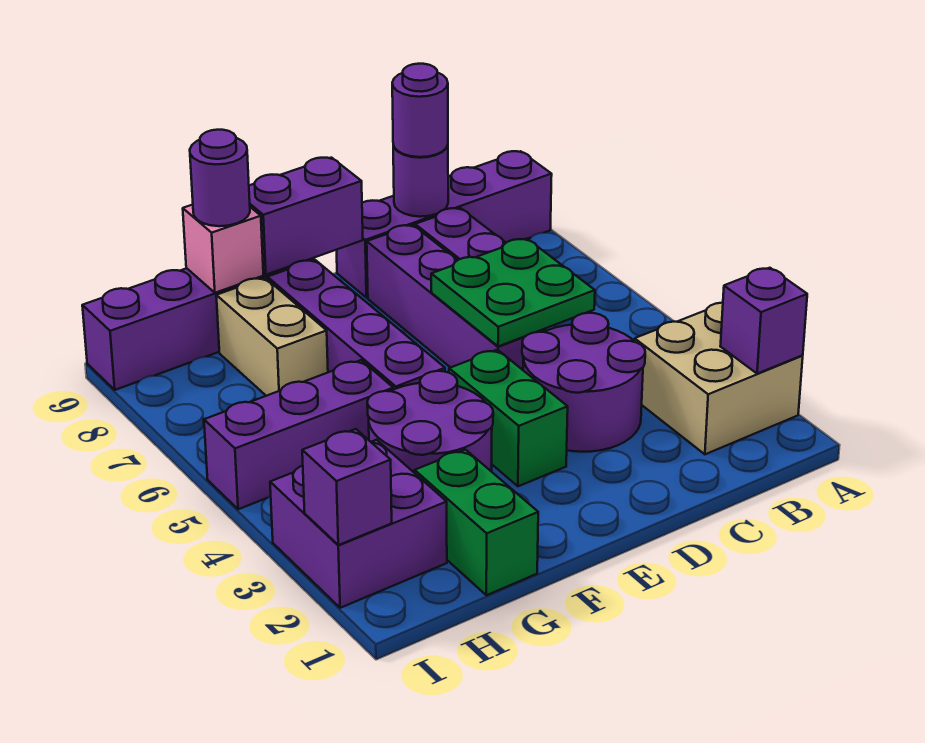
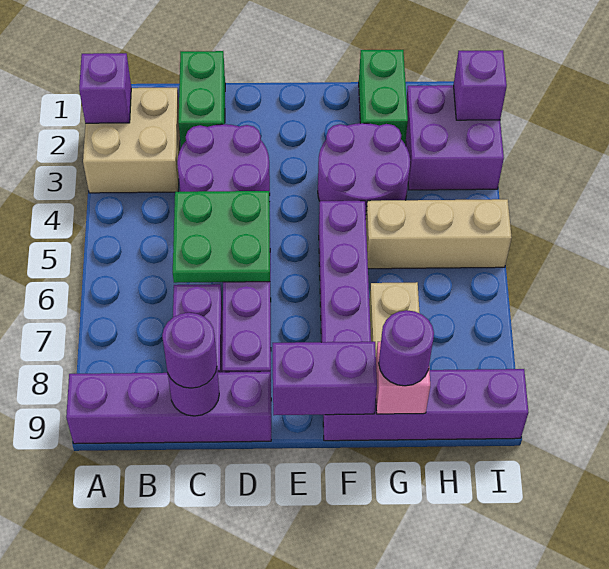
green brick E3:E4 level 1 -> green brick C1:C2 level 1
purple brick G5:I5 level 1 -> tan brick G5:I5 level 1

